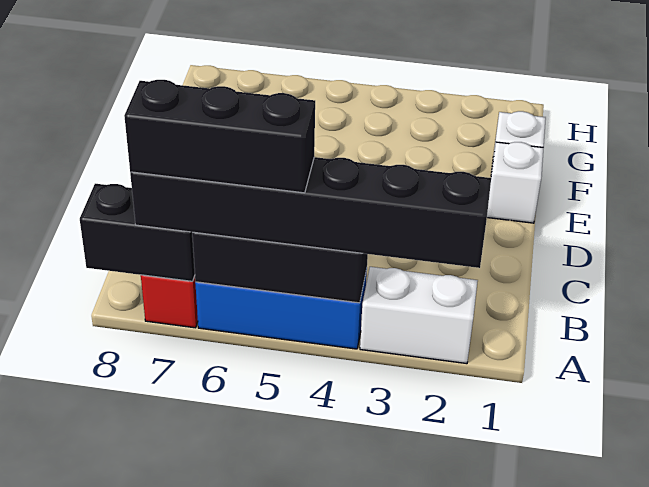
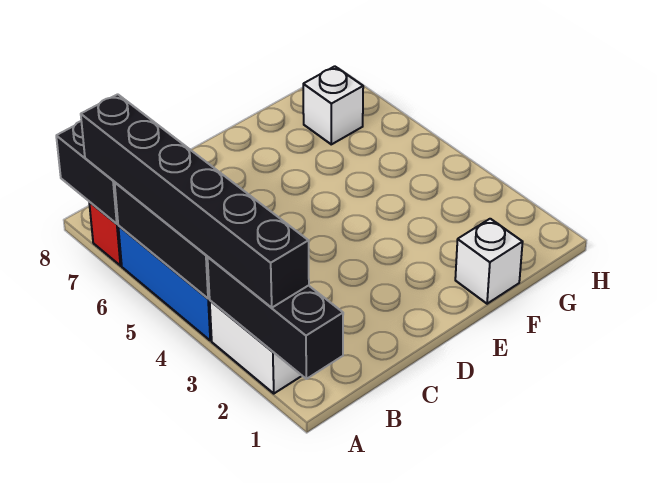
black brick A5:A7 level 4 -> black brick A1:A3 level 2
white brick E1 level 1 -> white brick G7 level 1

